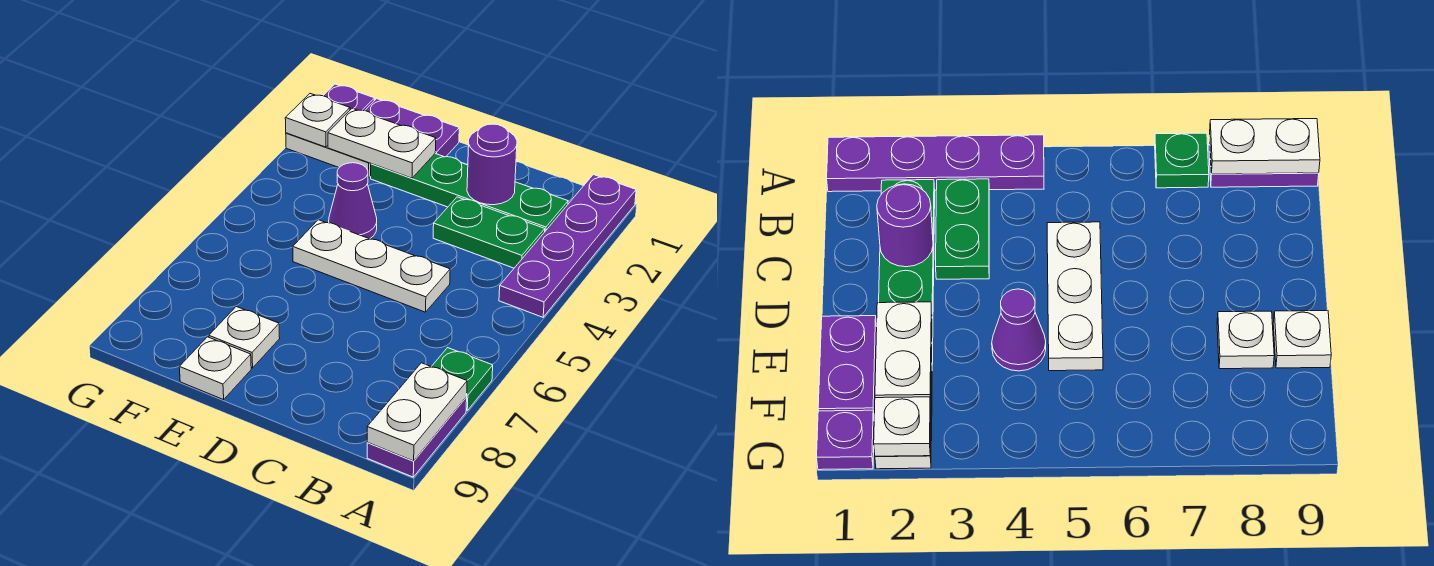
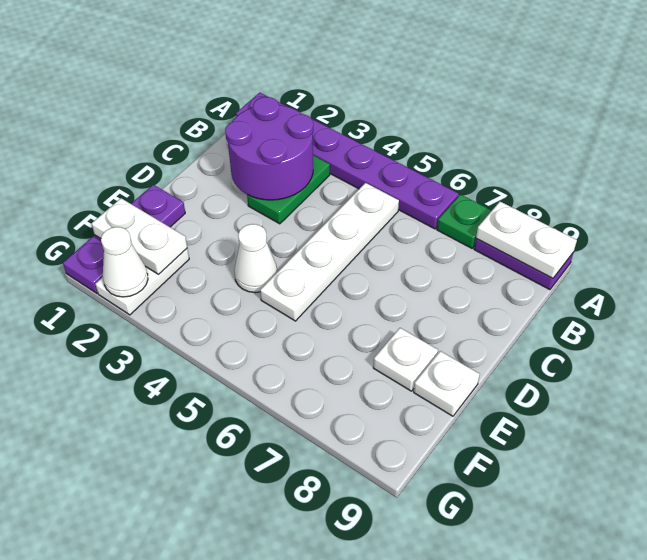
purple plate A1:A4 level 1 -> purple plate A1:A6 level 1
green plate B2:E2 level 1 -> none
purple round brick C2 level 2 -> purple round brick B2:C3 level 2
white plate C5:E5 level 1 -> white plate B5:E5 level 1
white plate E2:F2 level 2 -> white plate F1:F2 level 2
purple cone E4 level 1 -> white cone E4 level 1
white plate G2 level 2 -> white cone G2 level 2

